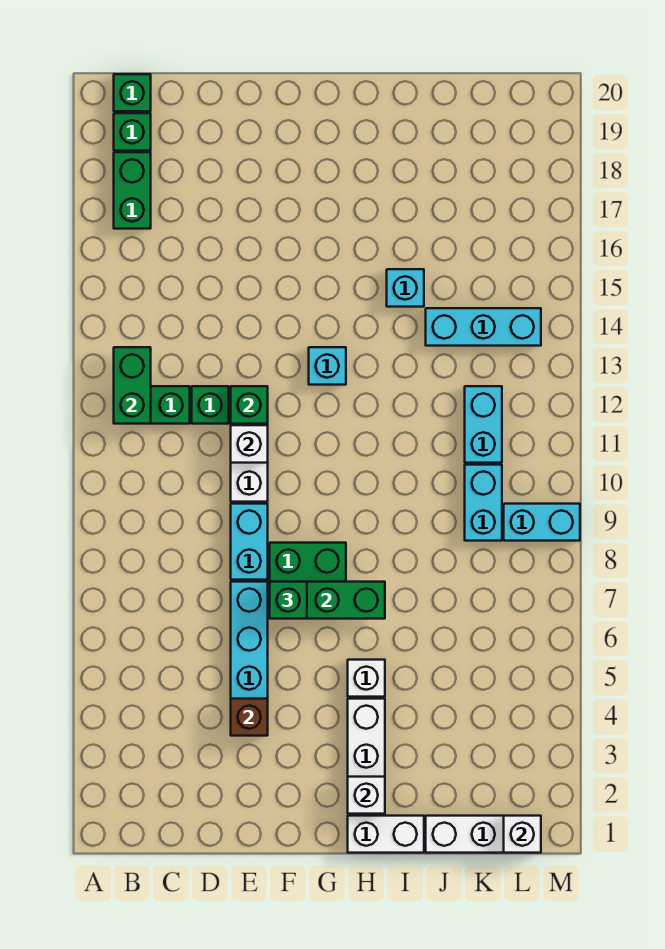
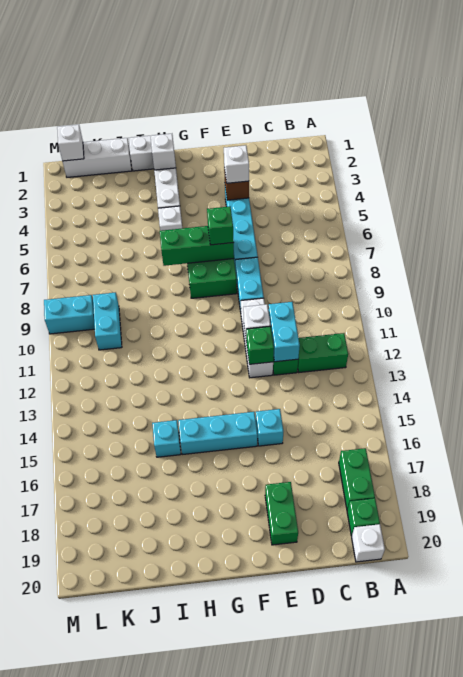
green brick B12:B13 level 2 -> green brick E18:E19 level 1
green brick B20 level 1 -> white brick B20 level 1
none -> white brick E4 level 3
cyan brick G13 level 1 -> cyan brick E15 level 1
cyan brick J14:L14 level 1 -> cyan brick F15:H15 level 1
cyan brick K11:K12 level 1 -> cyan brick D11:D12 level 2

